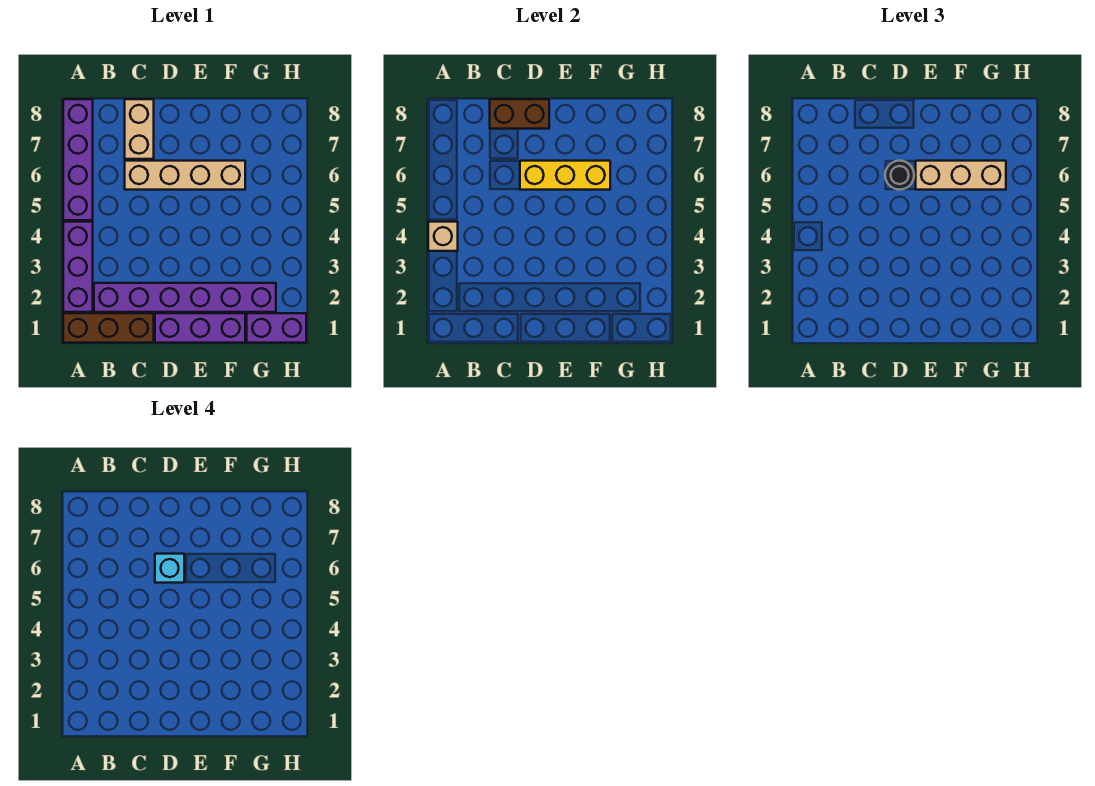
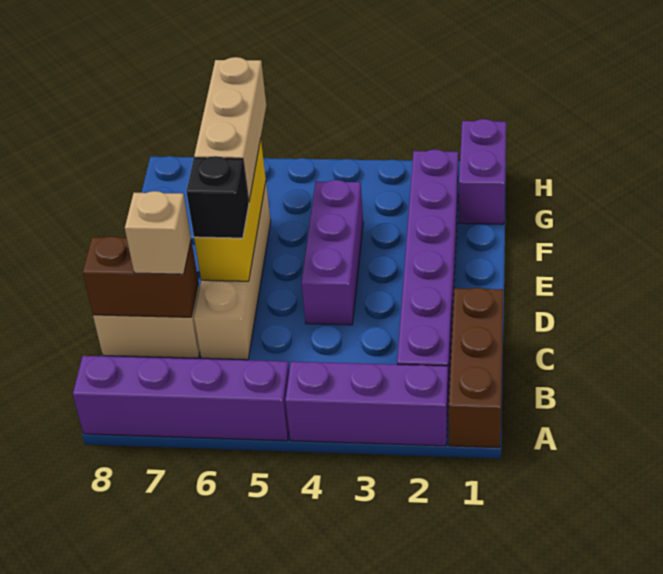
tan brick A4 level 2 -> tan brick C7 level 3
brown brick C8:D8 level 2 -> brown brick C7:C8 level 2
purple brick D1:F1 level 1 -> purple brick D4:F4 level 1
black round brick D6 level 3 -> black brick D6 level 3
cyan brick D6 level 4 -> none

